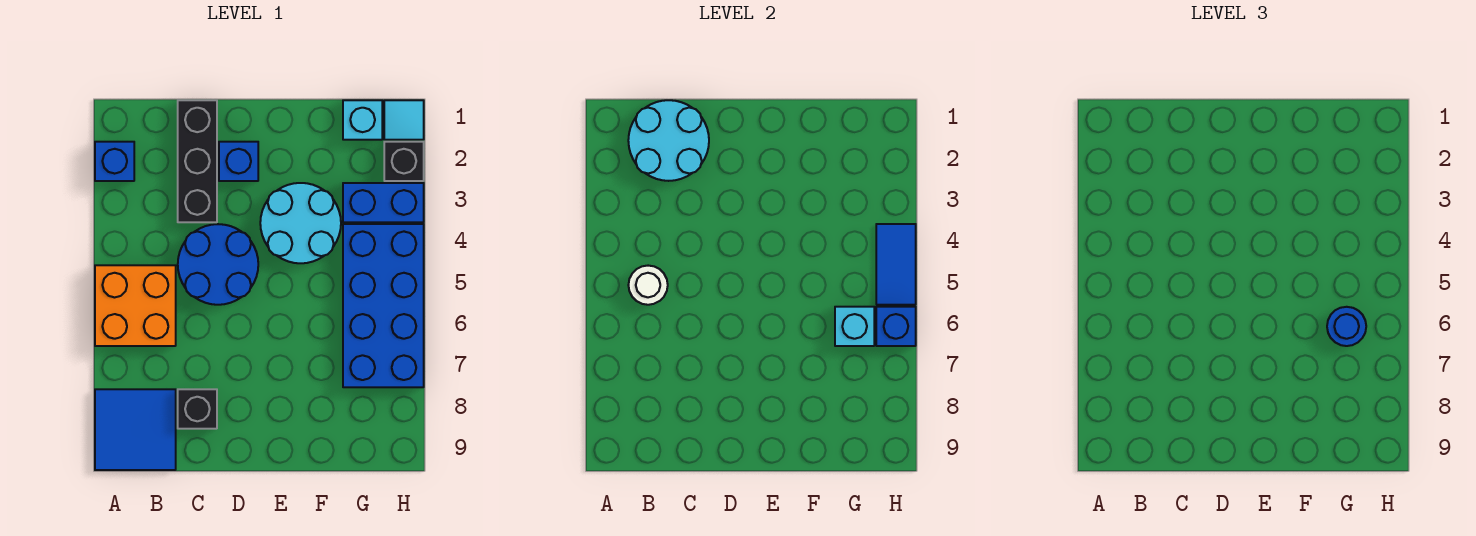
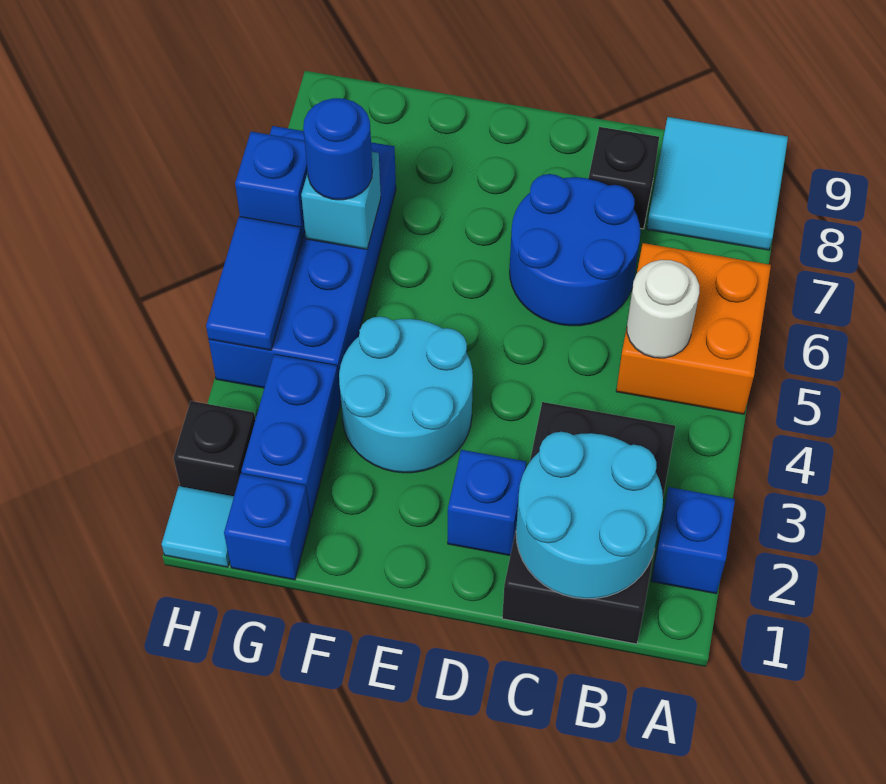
blue tile A8:B9 level 1 -> cyan tile A8:B9 level 1
black brick C1:C3 level 1 -> black brick B1:C3 level 1
blue round brick C4:D5 level 1 -> blue round brick C6:D7 level 1
cyan brick G1 level 1 -> blue brick G1 level 1
blue brick G3:H3 level 1 -> blue brick G2:G3 level 1

